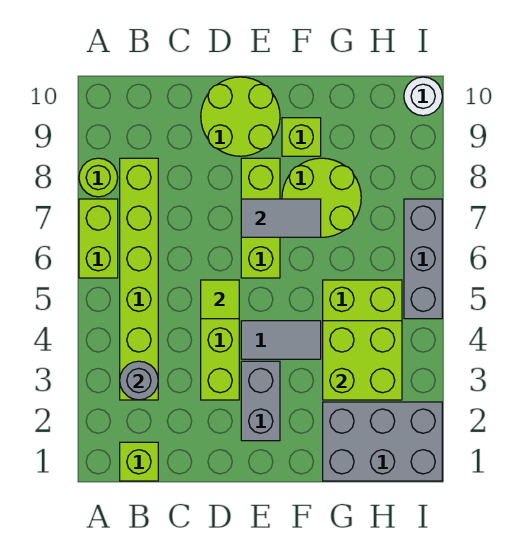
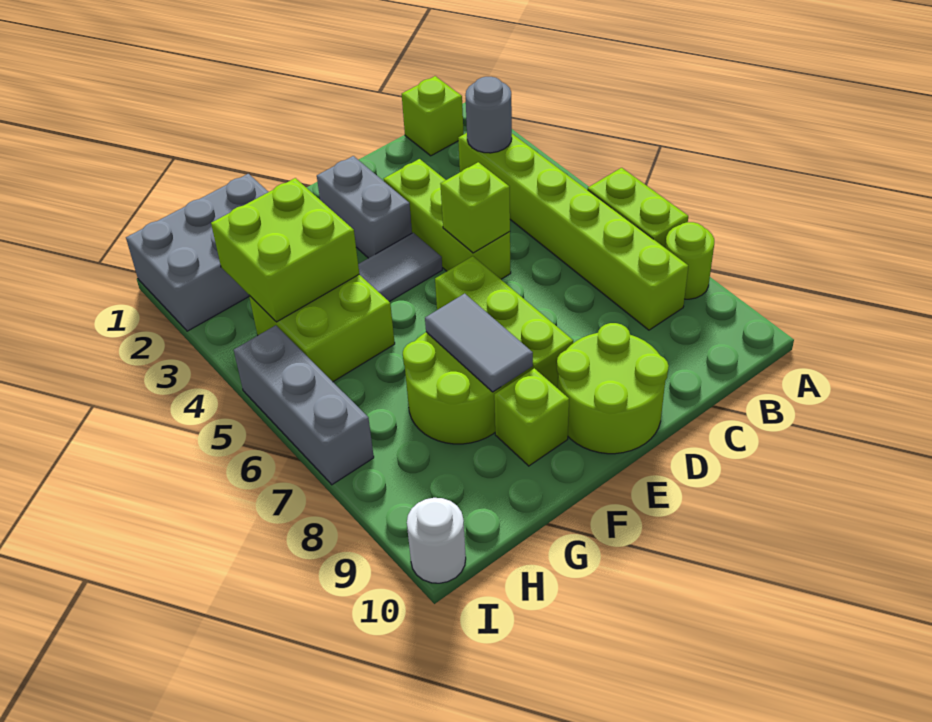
lime tile D5 level 2 -> lime brick D5 level 2
grey tile E7:F7 level 2 -> grey tile F7:F8 level 2

